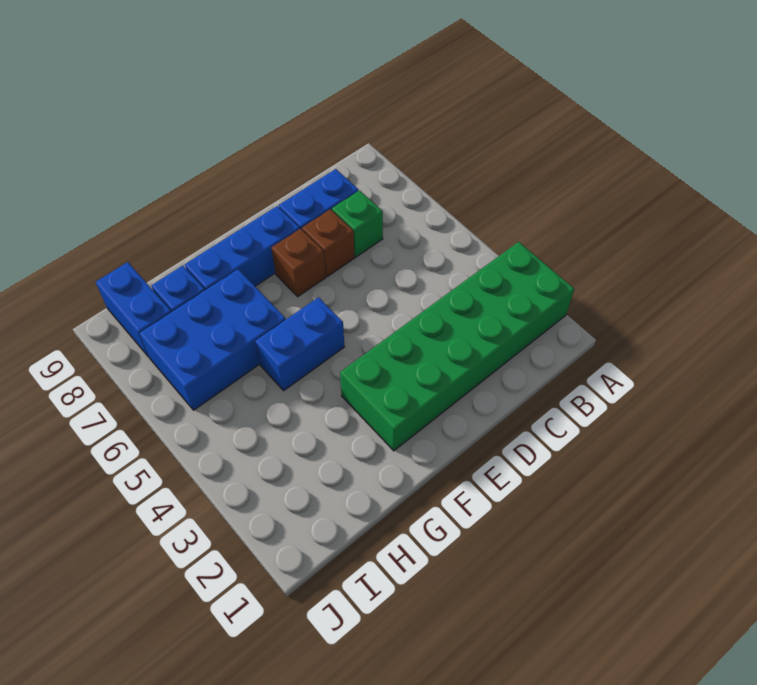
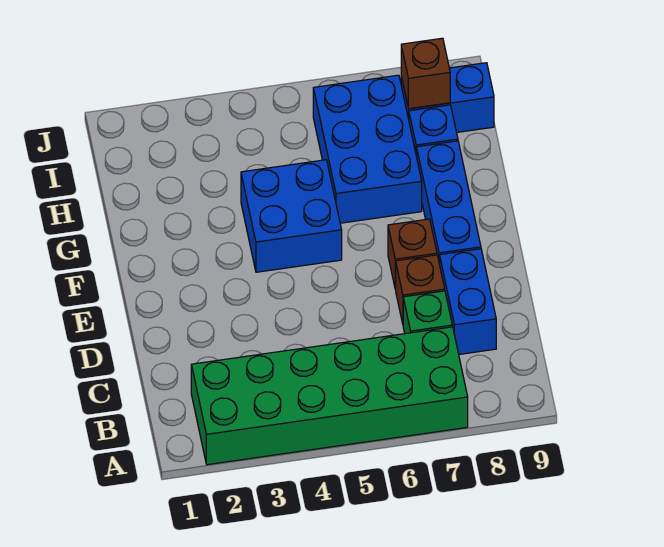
green brick A2:F3 level 1 -> green brick A2:B7 level 1
blue brick F5:G5 level 1 -> blue brick F4:G5 level 1
none -> brown brick I8 level 2

